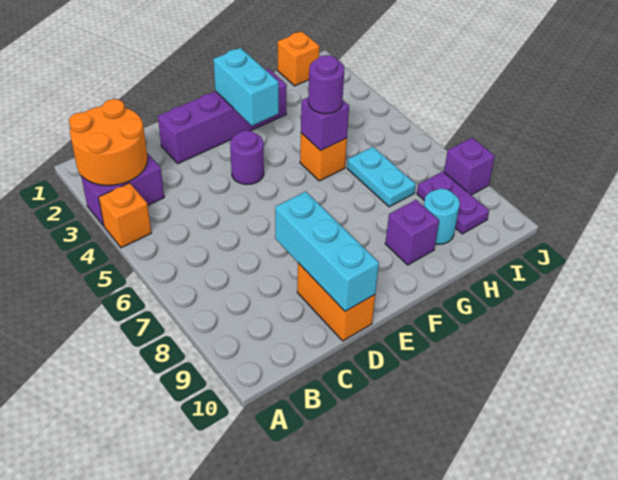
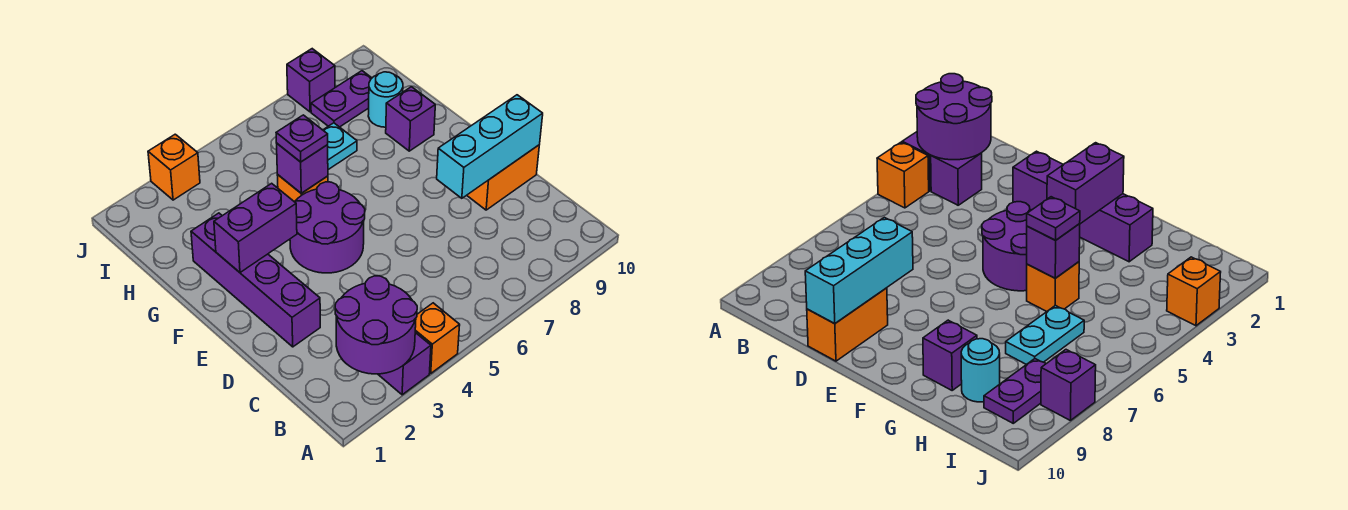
orange round brick A2:B3 level 2 -> purple round brick A2:B3 level 2
purple round brick E4 level 1 -> purple round brick E4:F5 level 1
cyan brick F2:F3 level 2 -> purple brick F2:F3 level 2
purple round brick G5 level 3 -> purple plate G5 level 3
orange brick I1 level 1 -> orange brick J3 level 1

